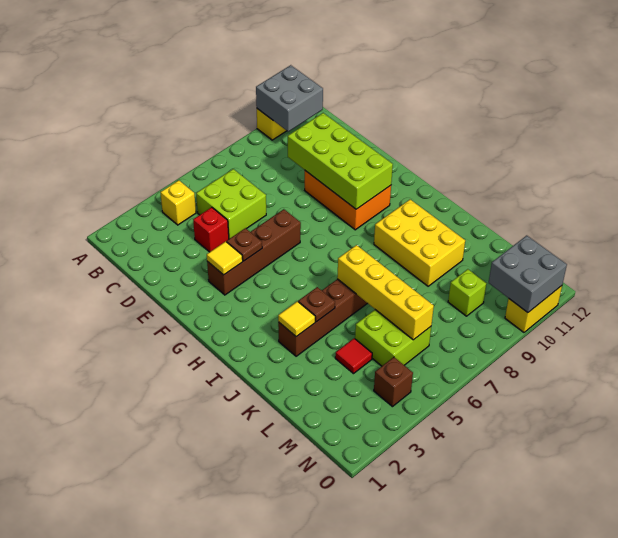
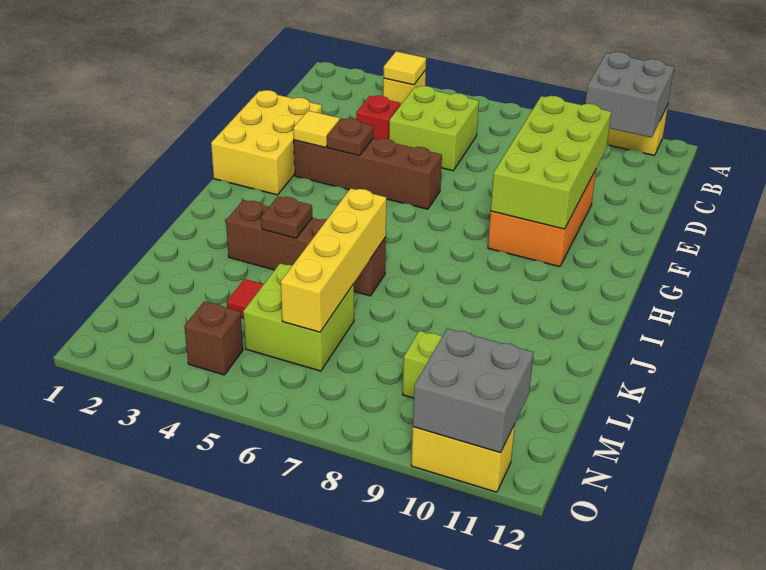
yellow brick I9:K10 level 1 -> yellow brick E1:G2 level 1
yellow tile J3 level 2 -> yellow tile B4 level 2

